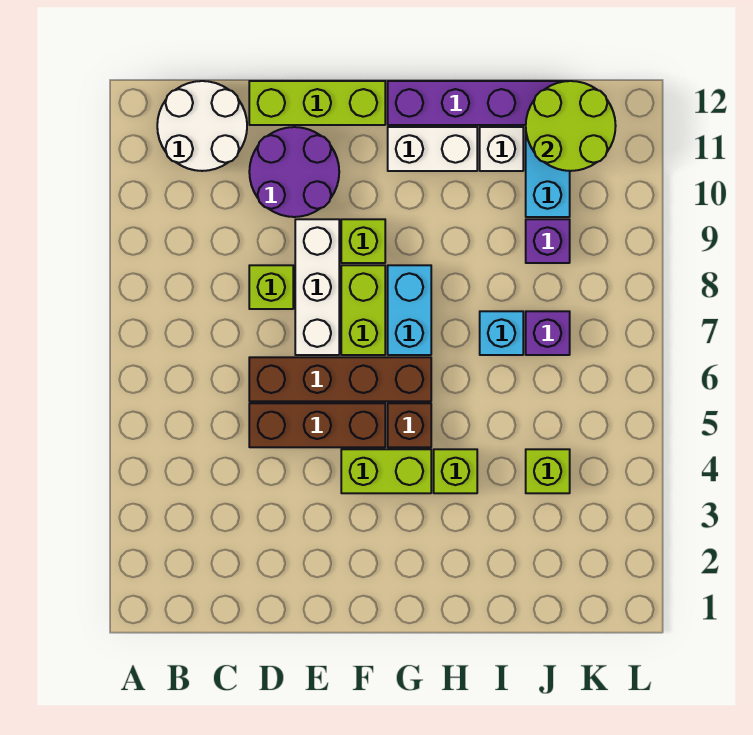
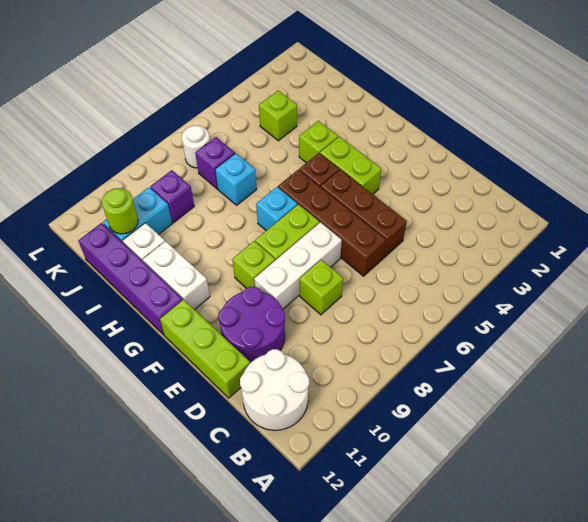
cyan brick G7:G8 level 1 -> cyan brick G7 level 1
lime round brick J11:K12 level 2 -> lime round brick J11 level 2
none -> white round brick K7 level 1

